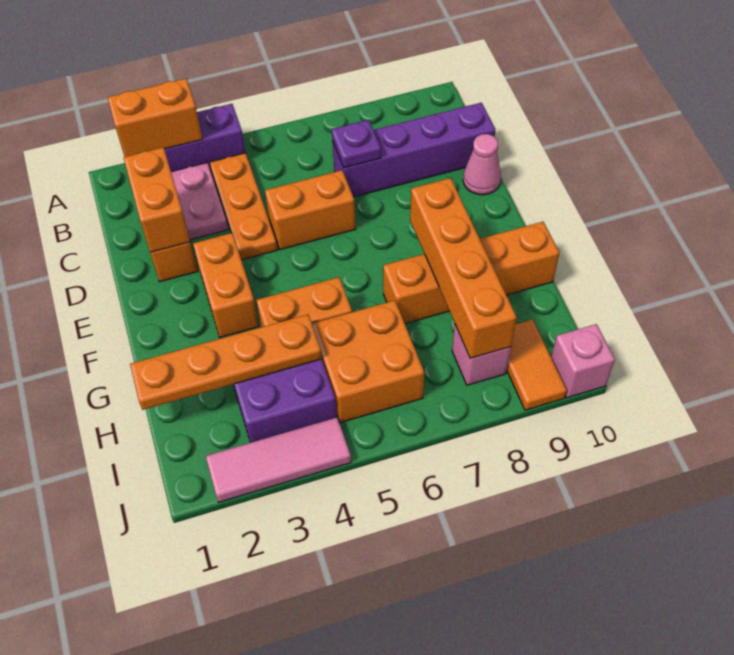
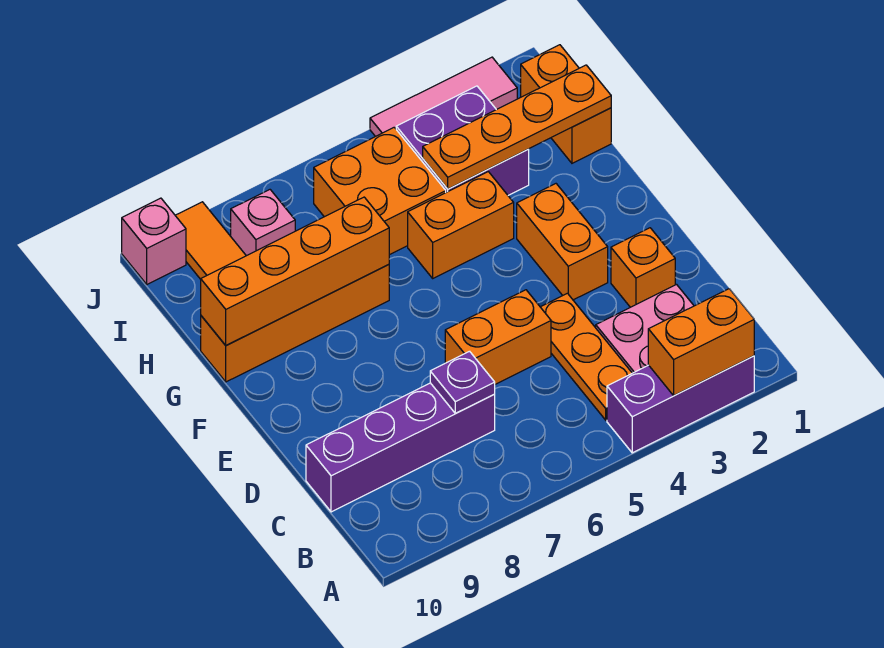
orange brick C2:D2 level 2 -> orange brick H1:I1 level 1
pink cone D10 level 1 -> none
orange brick F8:I8 level 2 -> orange brick G7:G10 level 2

